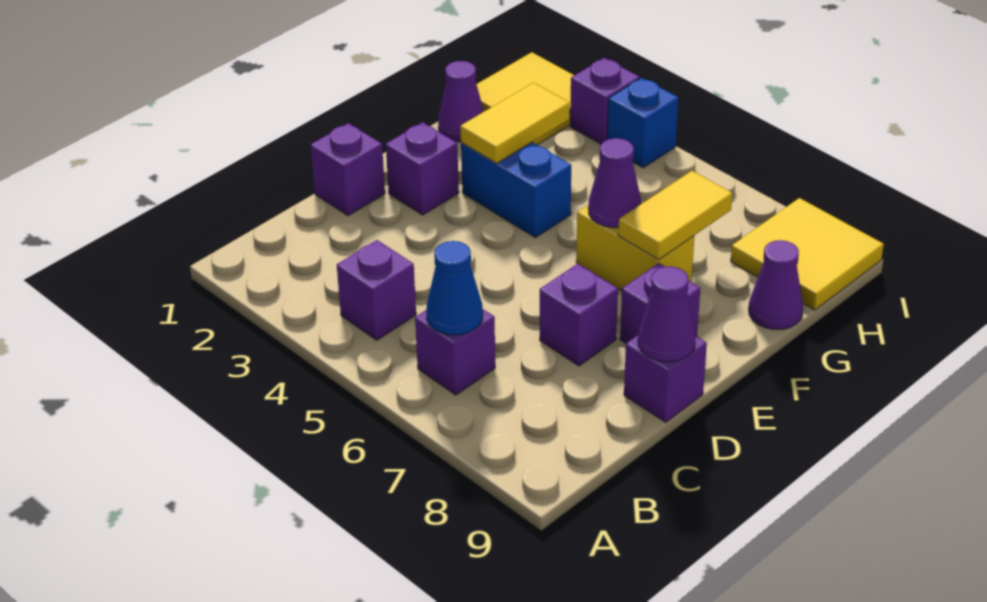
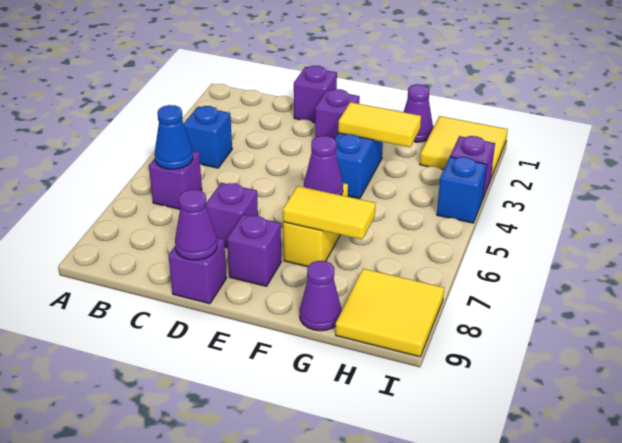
purple brick B4 level 1 -> blue brick B4 level 1

